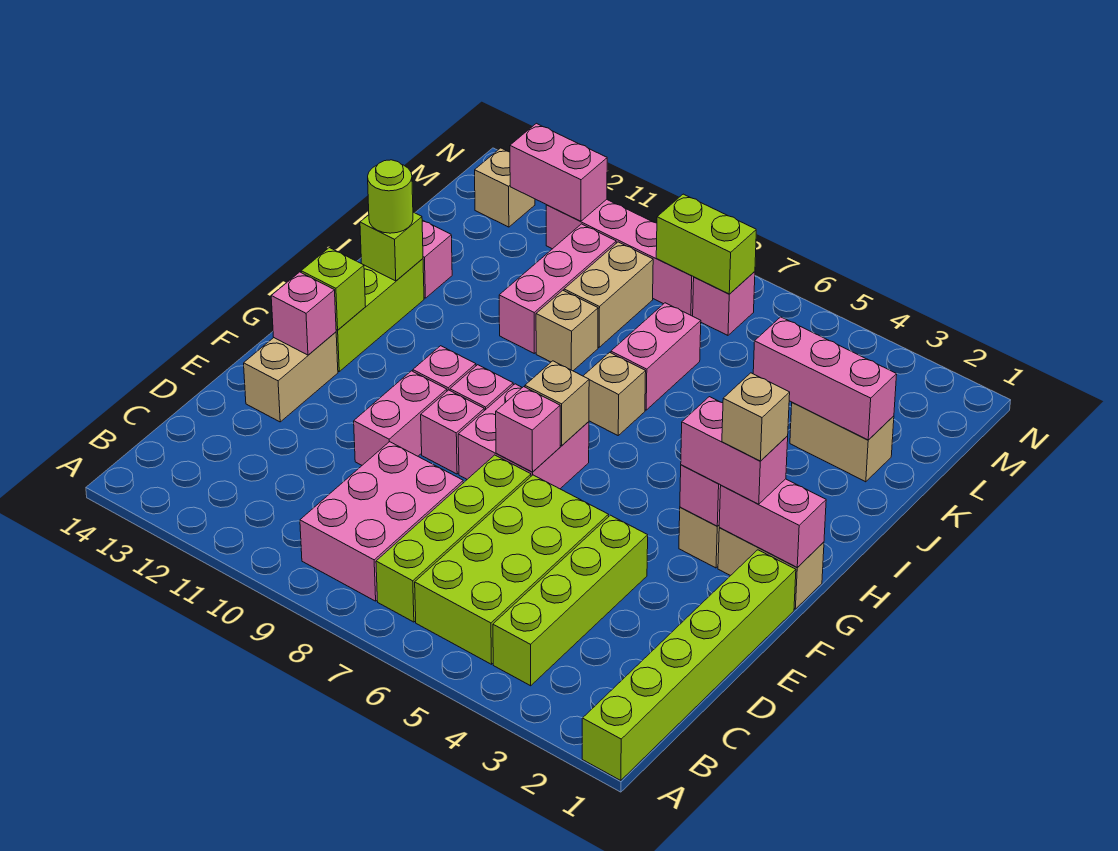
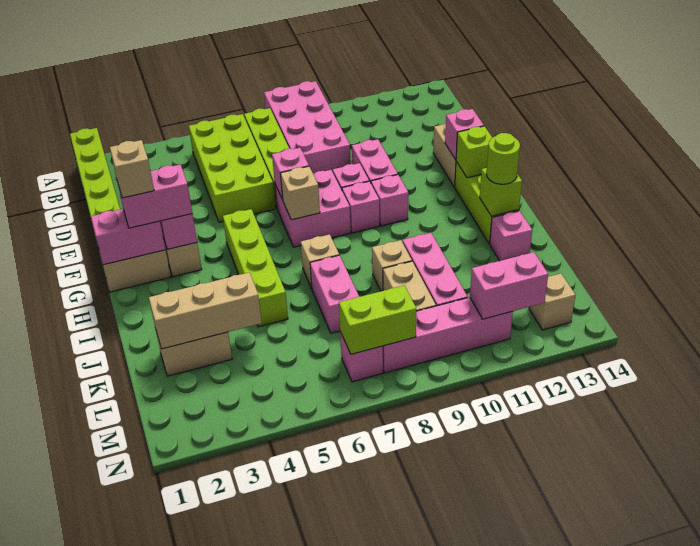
lime brick B4:E4 level 1 -> lime brick G5:J5 level 1
pink brick B8:D9 level 1 -> pink brick A8:D9 level 1
pink brick K2:K4 level 2 -> tan brick K2:K4 level 2

